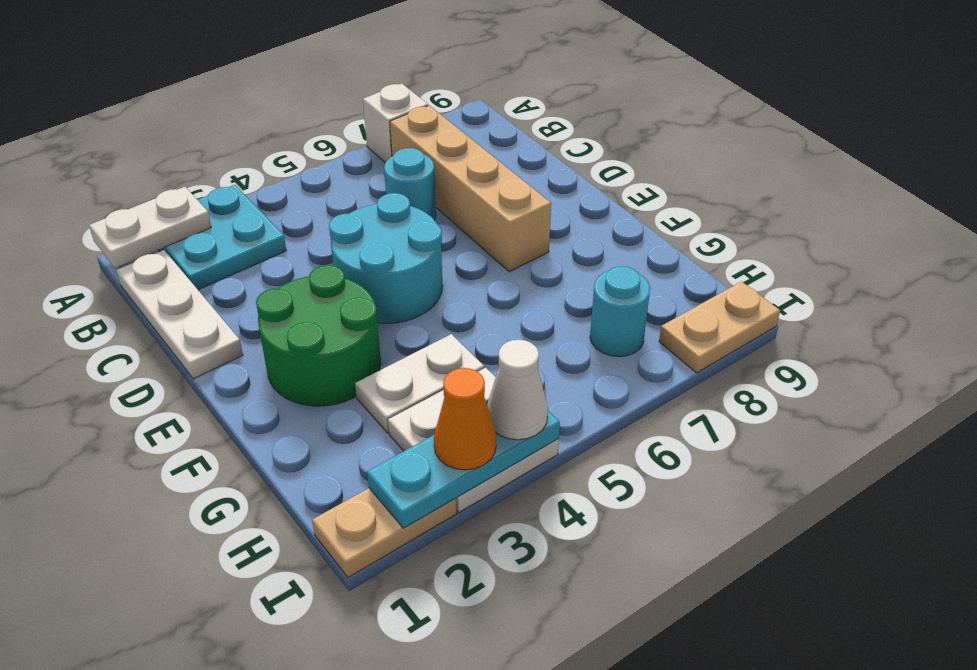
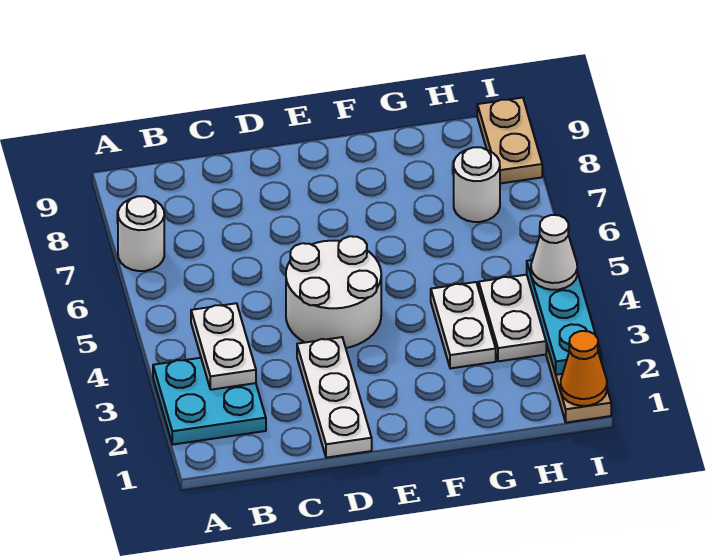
white plate A1:A2 level 2 -> white plate B3:B4 level 2
white brick A7 level 1 -> white round brick A7 level 1
white plate B1:D1 level 1 -> white plate D1:D3 level 1
tan brick B7:E7 level 1 -> none
cyan round brick C6 level 1 -> none
cyan round brick D4:E5 level 1 -> white round brick D4:E5 level 1
green round brick E2:F3 level 1 -> none
cyan round brick H7 level 1 -> white round brick H7 level 1
orange cone I3 level 3 -> orange cone I1 level 2

